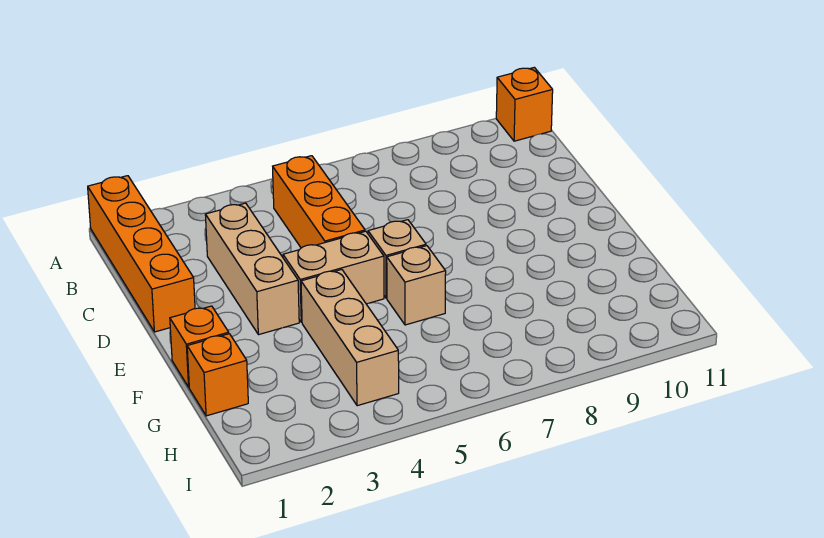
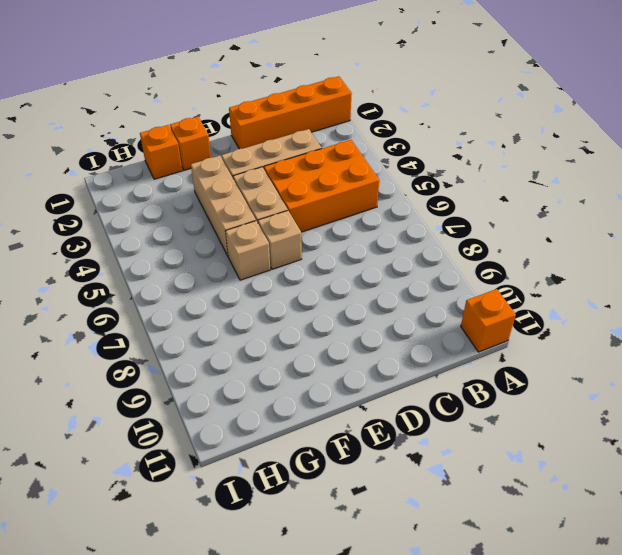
orange brick B5:D5 level 1 -> orange brick B4:D5 level 1
tan brick F4:H4 level 1 -> tan brick F3:F5 level 1

